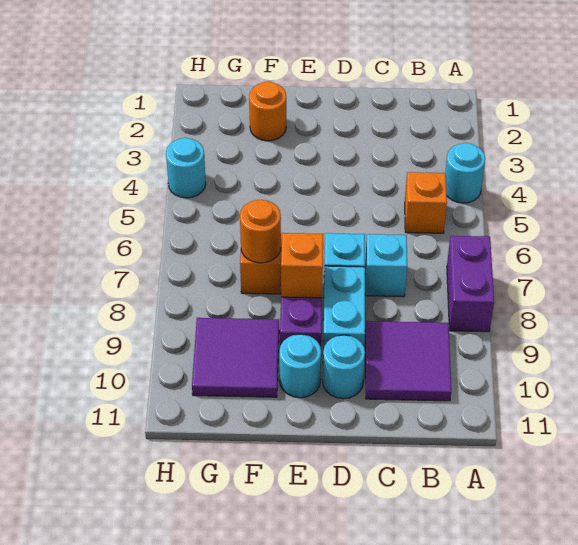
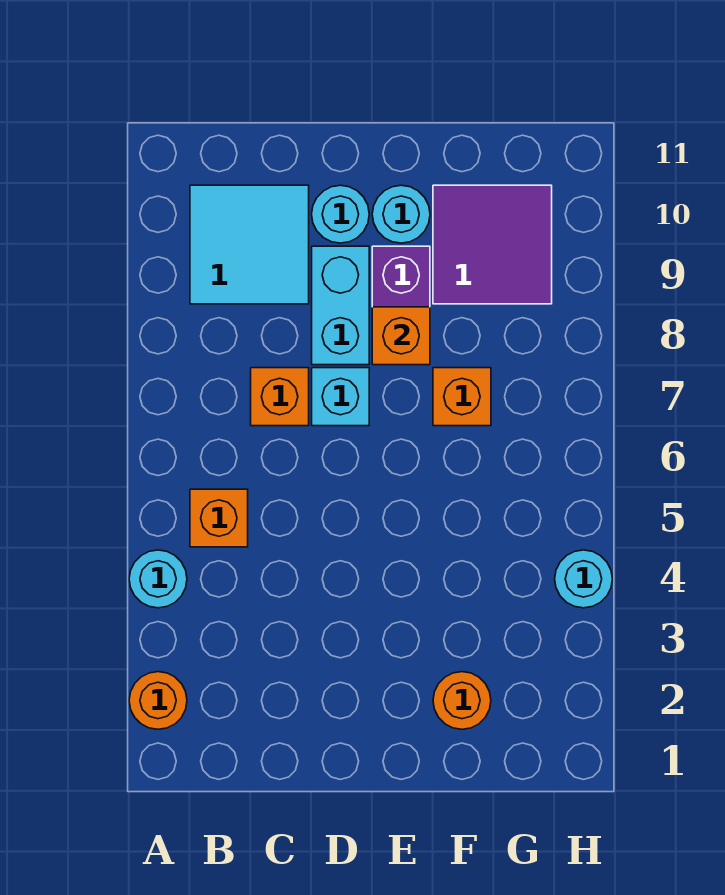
purple brick A7:A8 level 1 -> none
purple tile B9:C10 level 1 -> cyan tile B9:C10 level 1
cyan brick C7 level 1 -> orange brick C7 level 1
orange round brick F7 level 2 -> orange round brick A2 level 1

